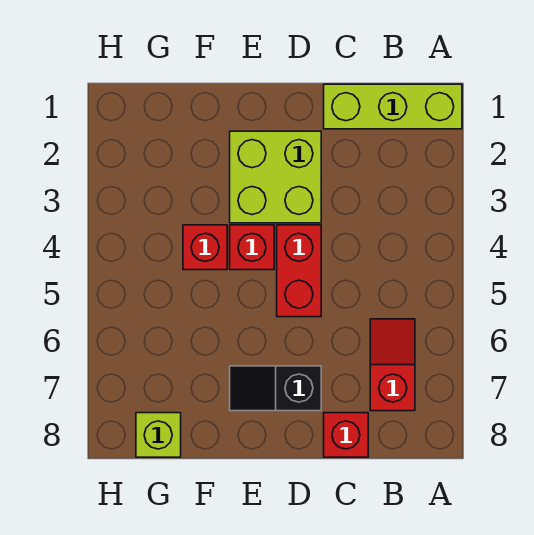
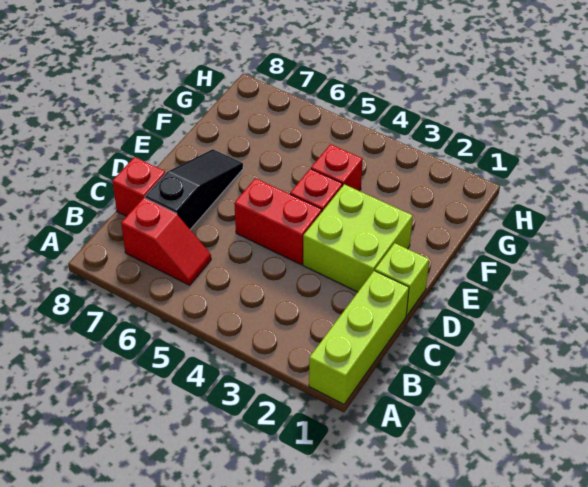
black slope D7:E7 level 1 top D -> black slope C7:E7 level 1 top C
lime brick G8 level 1 -> lime brick D1 level 1

